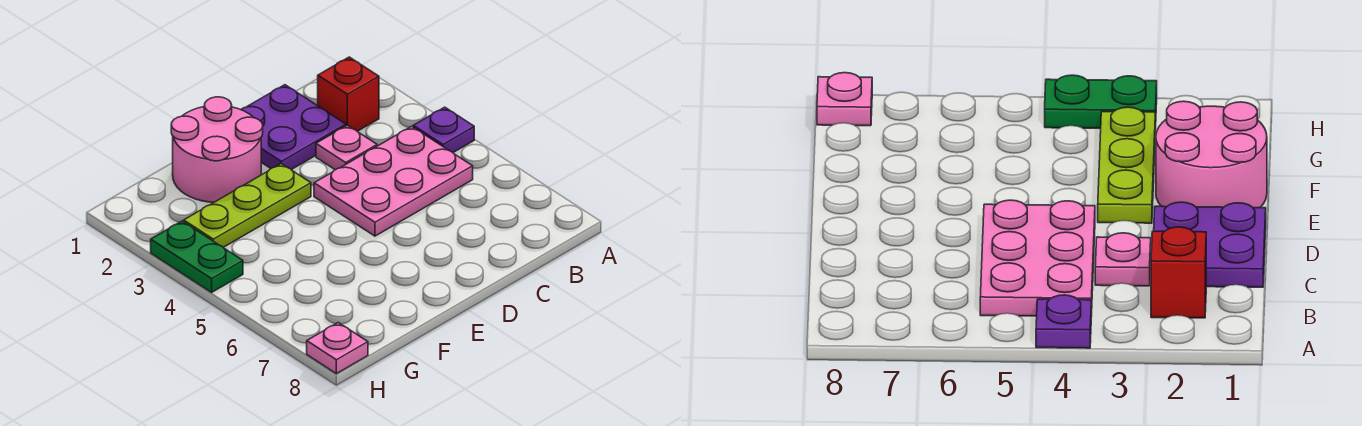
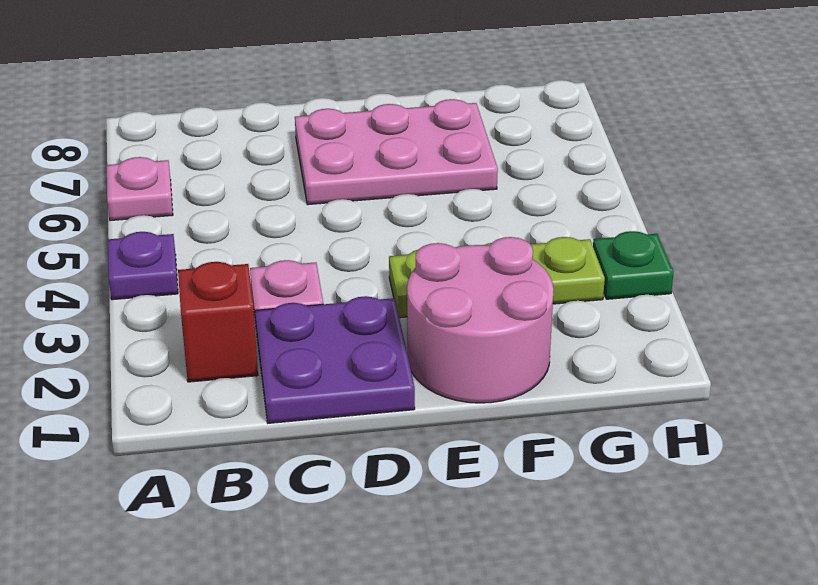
pink plate B4:D5 level 1 -> pink plate D6:F7 level 1
green plate H3:H4 level 1 -> green plate H3 level 1
pink plate H8 level 1 -> pink plate A6 level 1

